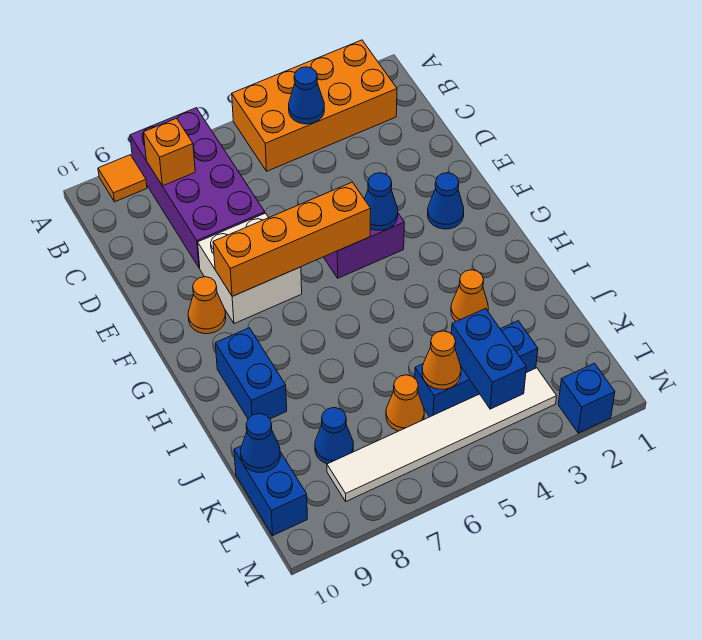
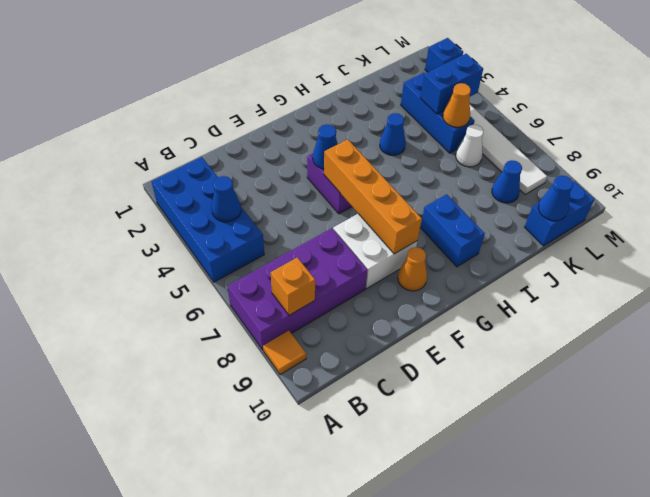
orange brick A2:B5 level 1 -> blue brick A2:B5 level 1
blue cone F2 level 1 -> blue cone I4 level 1
blue brick H9:I9 level 1 -> blue brick H8:H9 level 1
orange cone I3 level 1 -> none
orange cone K6 level 1 -> white cone K6 level 1

